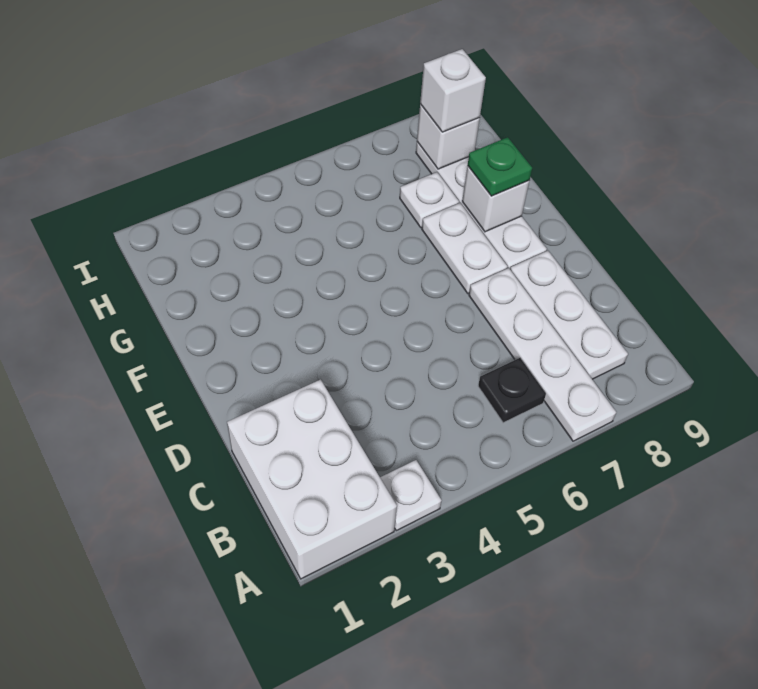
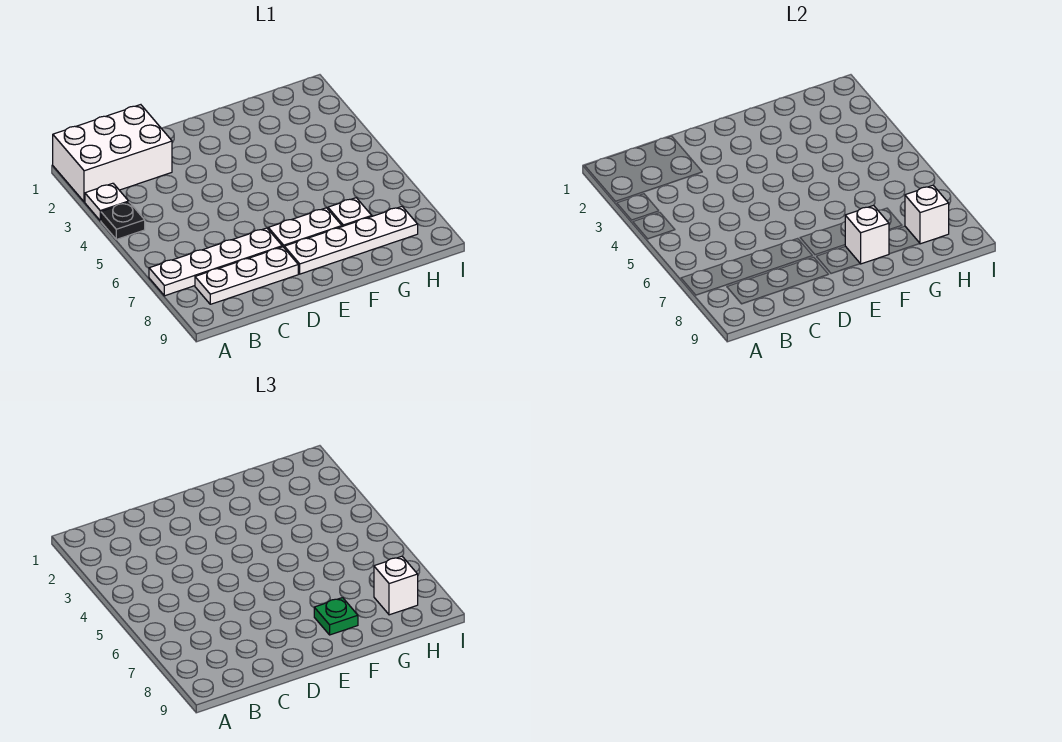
black plate B6 level 1 -> black plate A4 level 1

